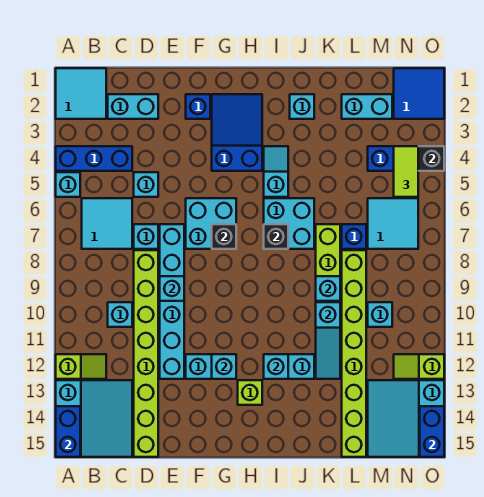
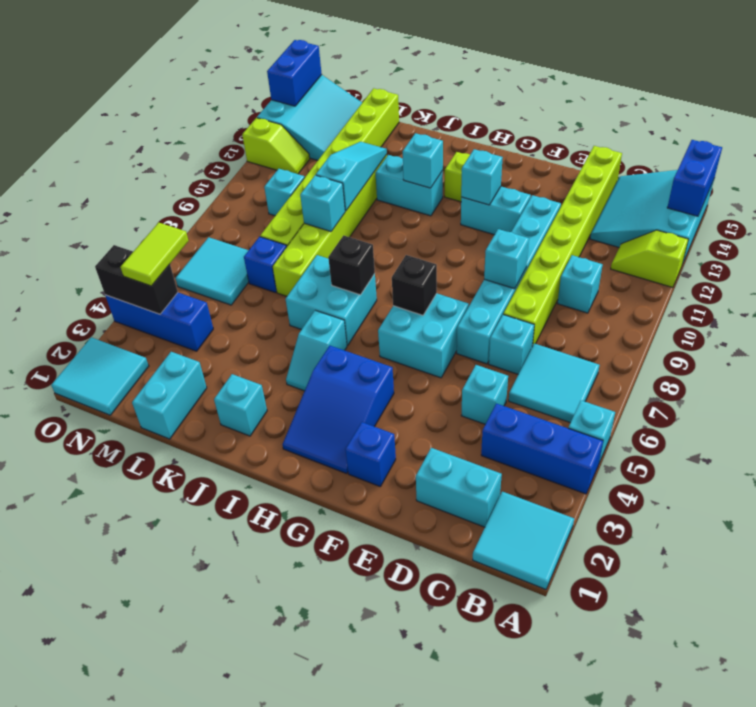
cyan brick L2:M2 level 1 -> cyan brick L1:L2 level 1
blue tile N1:O2 level 1 -> cyan tile N1:O2 level 1

